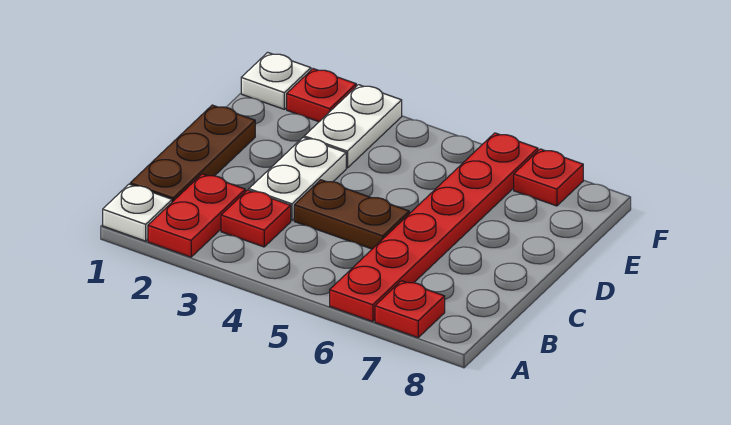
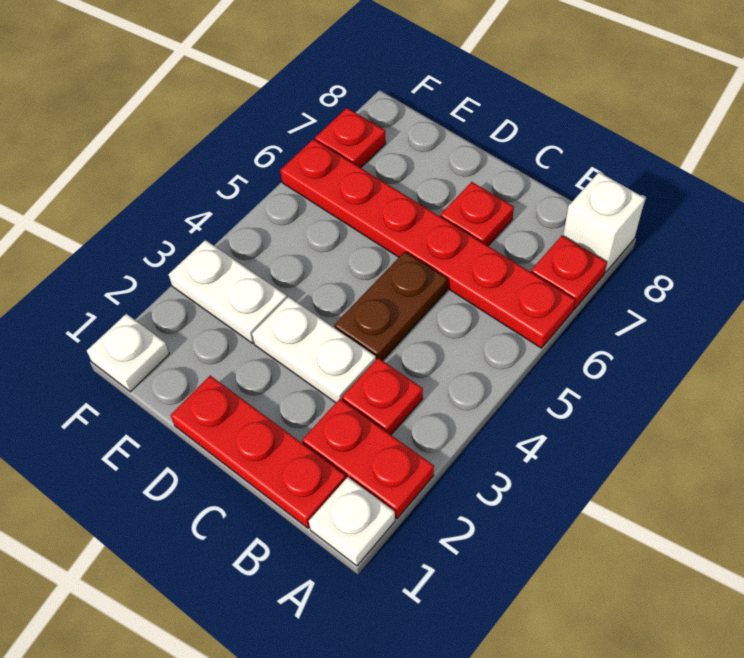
none -> white brick A8 level 1
brown plate B1:D1 level 1 -> red plate B1:D1 level 1
red plate F2 level 1 -> red plate C7 level 1

